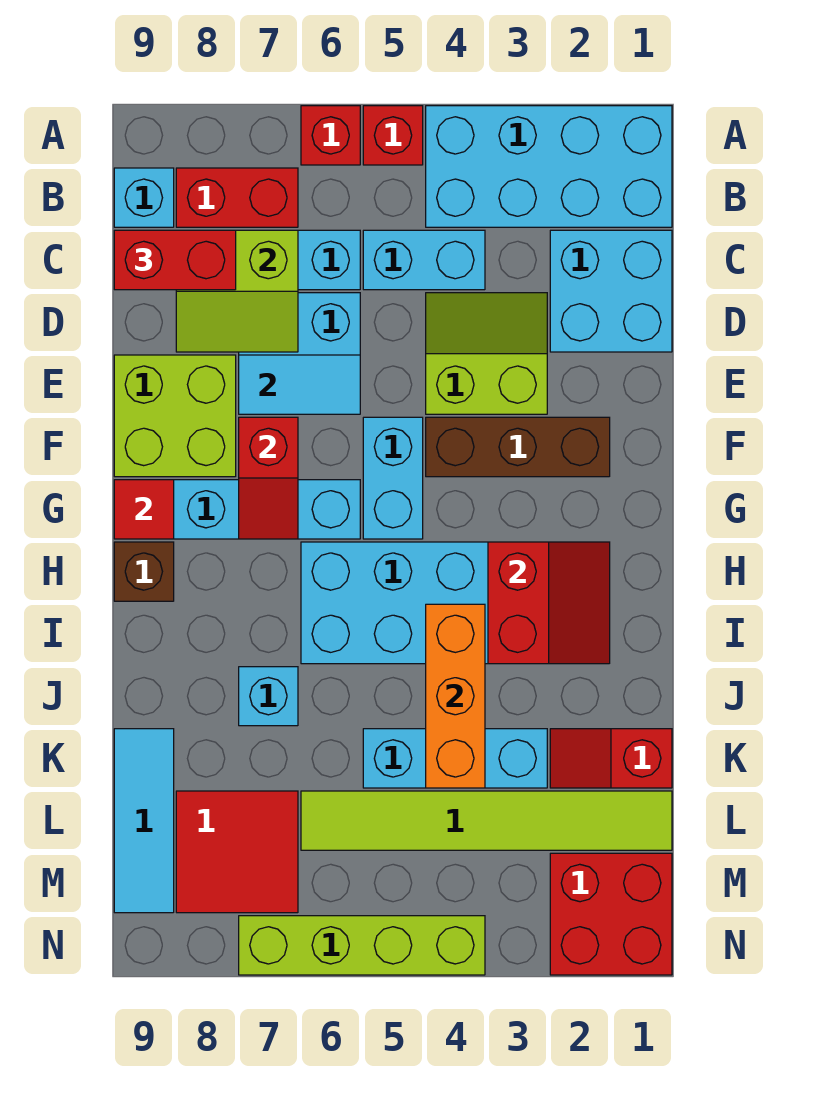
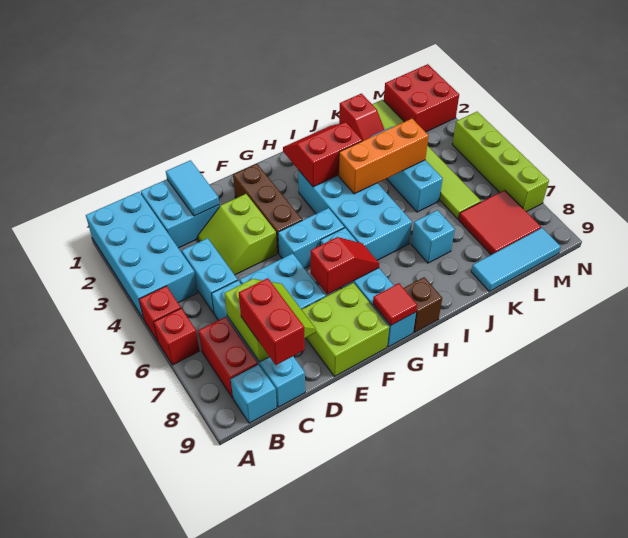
cyan tile E6:E7 level 2 -> cyan tile D1:D2 level 2

